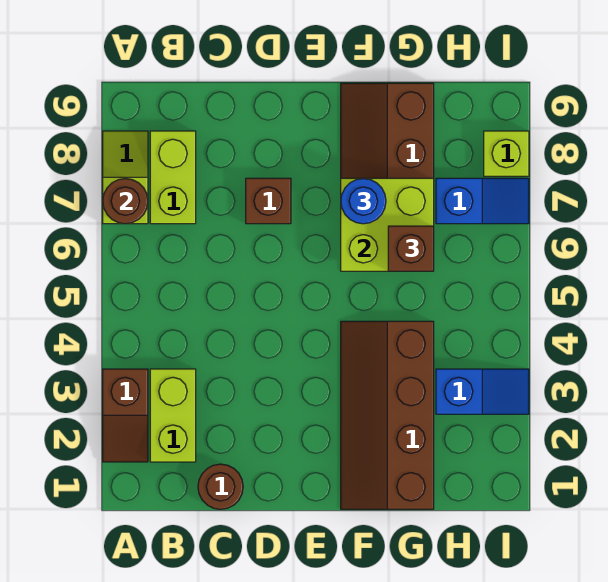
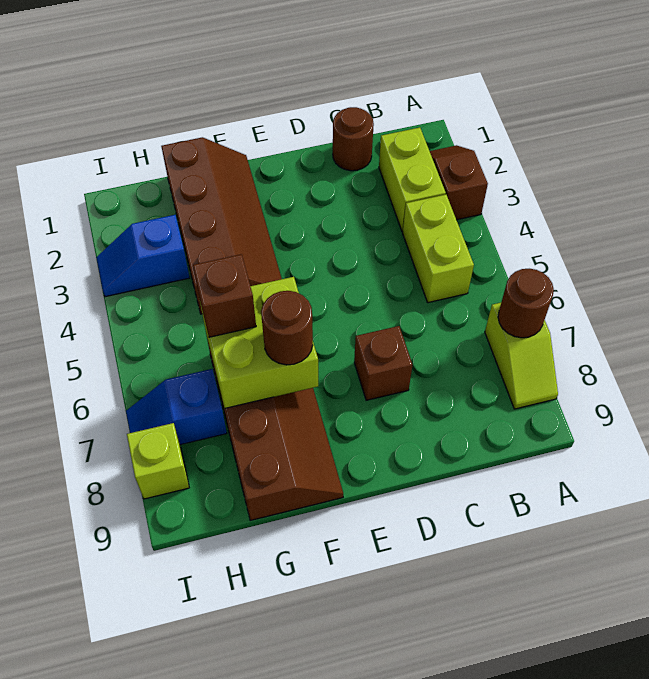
lime brick B7:B8 level 1 -> lime brick B4:B5 level 1
blue round brick F7 level 3 -> brown round brick F7 level 3

